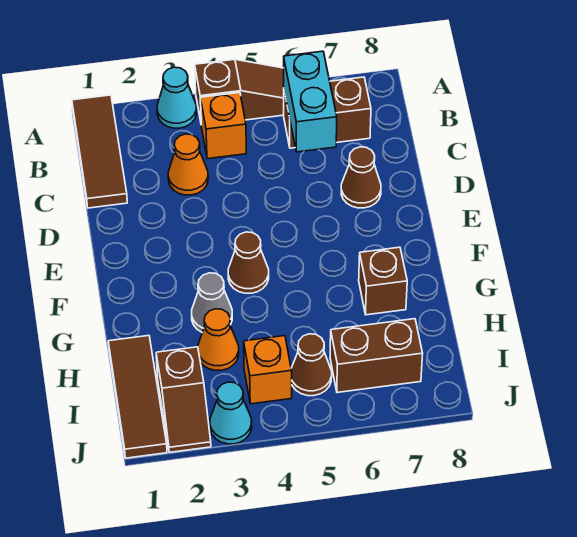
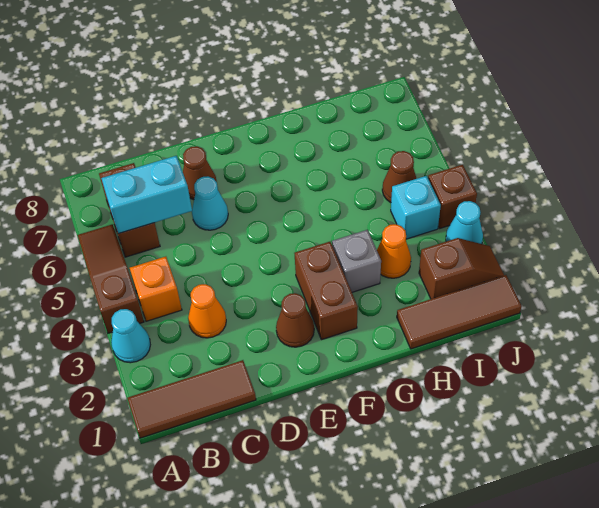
none -> cyan cone D6 level 1
brown cone F4 level 1 -> brown cone E2 level 1
grey cone G3 level 1 -> grey brick G3 level 1
brown brick G7 level 1 -> brown brick J4 level 1
orange brick I4 level 1 -> cyan brick I4 level 1
brown brick I6:I7 level 1 -> brown brick F2:F3 level 1

